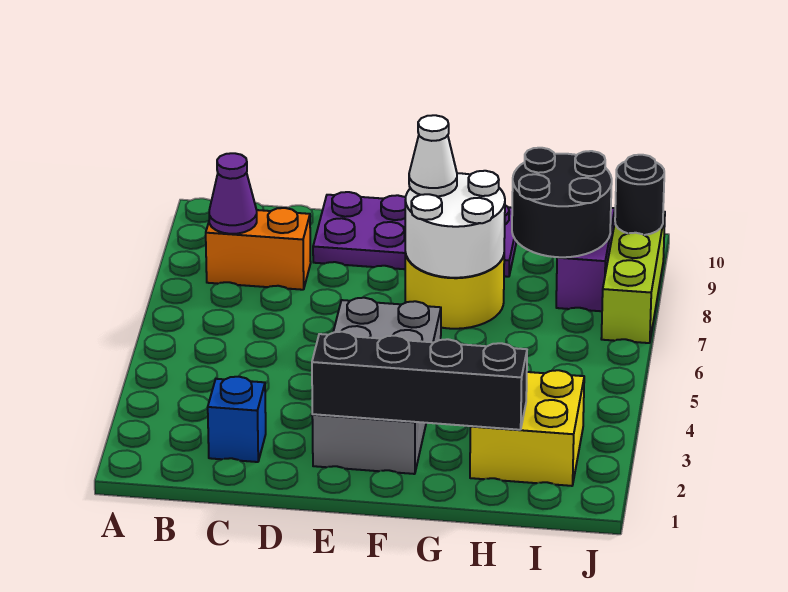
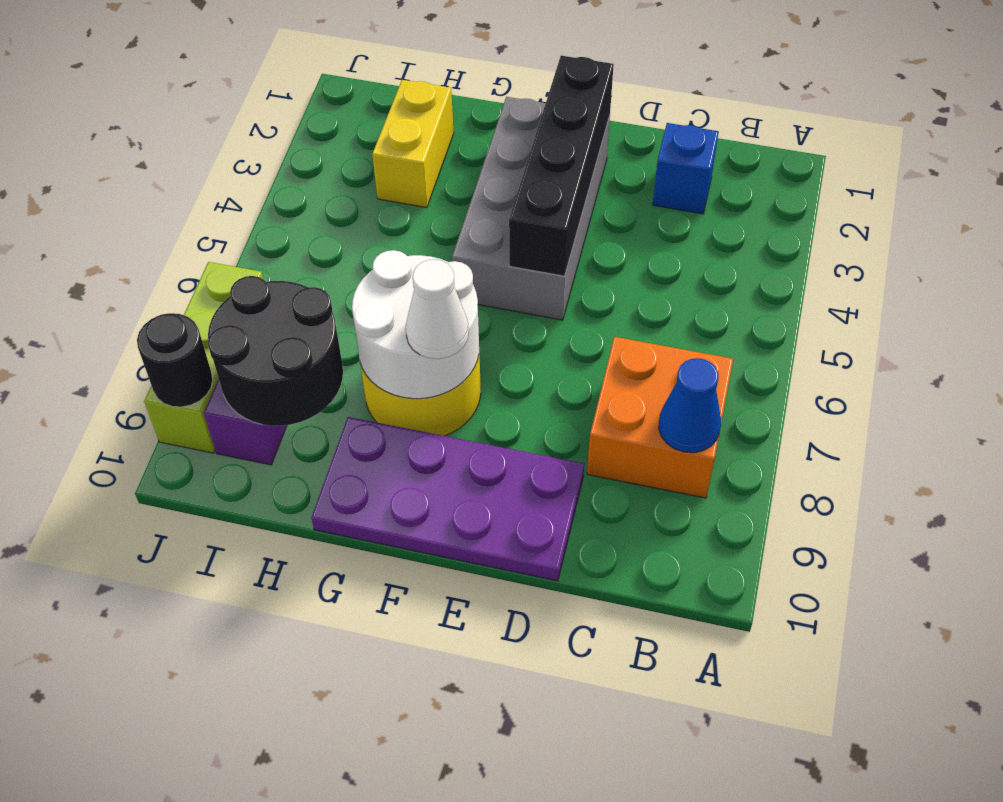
orange brick B8:C8 level 1 -> orange brick B7:C8 level 1
purple cone B8 level 2 -> blue cone B8 level 2
black brick E2:H2 level 2 -> black brick E2:E5 level 2
yellow brick H2:I3 level 1 -> yellow brick H2:H3 level 1

